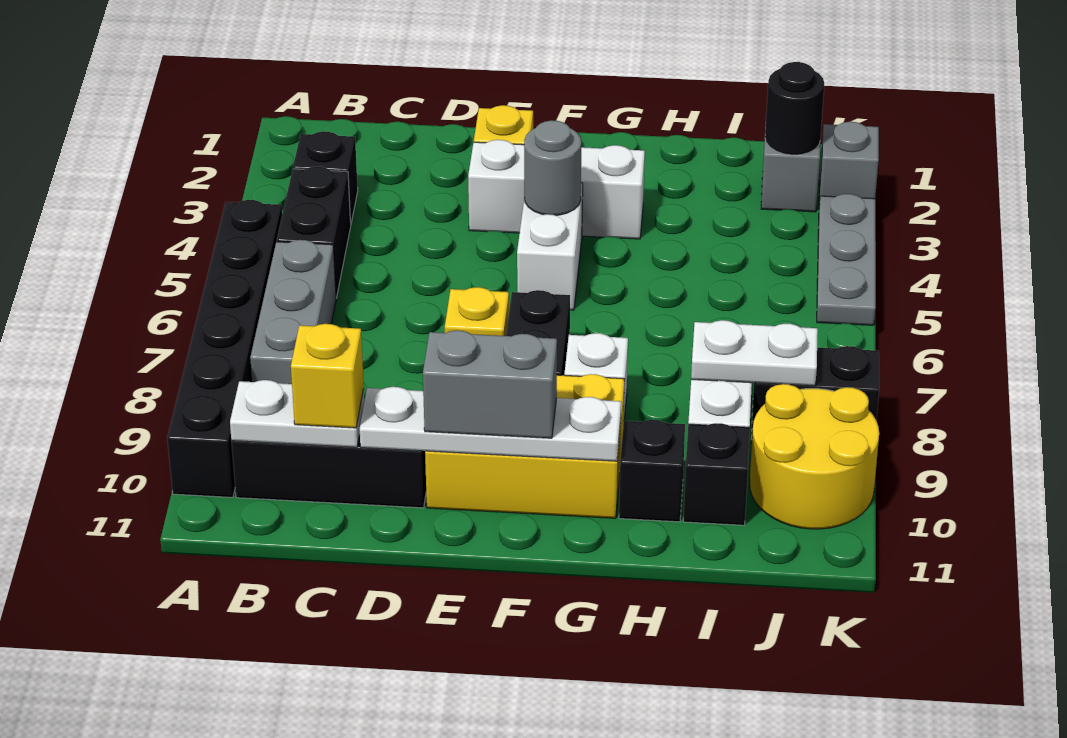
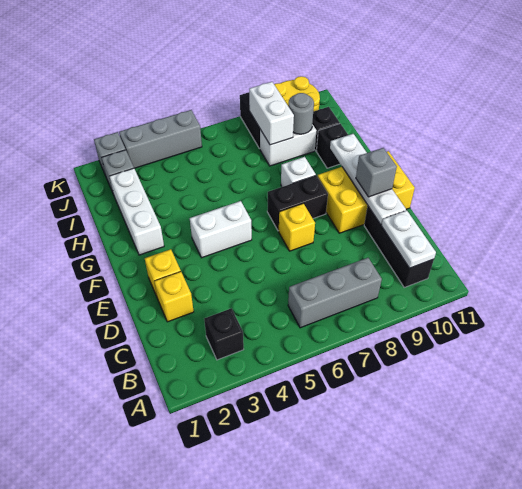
black brick A5:A10 level 1 -> none
black brick B4:B5 level 1 -> none
yellow brick C10 level 3 -> yellow brick D2 level 1
white brick E3:G3 level 1 -> white brick G2:I2 level 1
yellow brick E9:G10 level 1 -> yellow brick E9:F11 level 1
grey brick E10:F10 level 3 -> grey brick E10 level 3
grey round brick F4 level 2 -> grey round brick I9 level 2
white plate I8:J8 level 2 -> white brick I8:J8 level 2
black round brick J2 level 2 -> none
grey plate K3:K5 level 1 -> grey brick K3:K5 level 1

